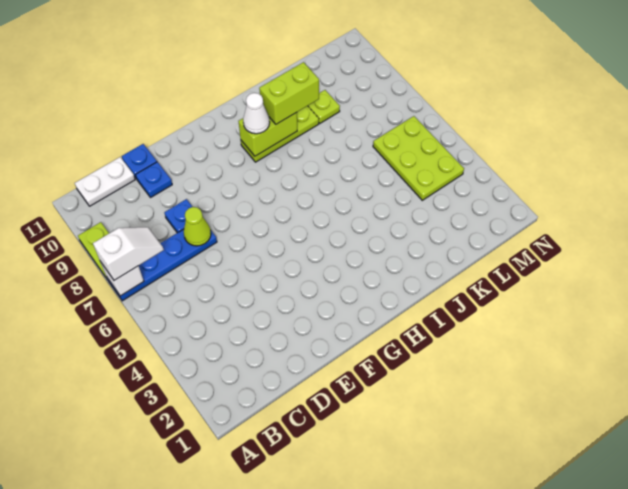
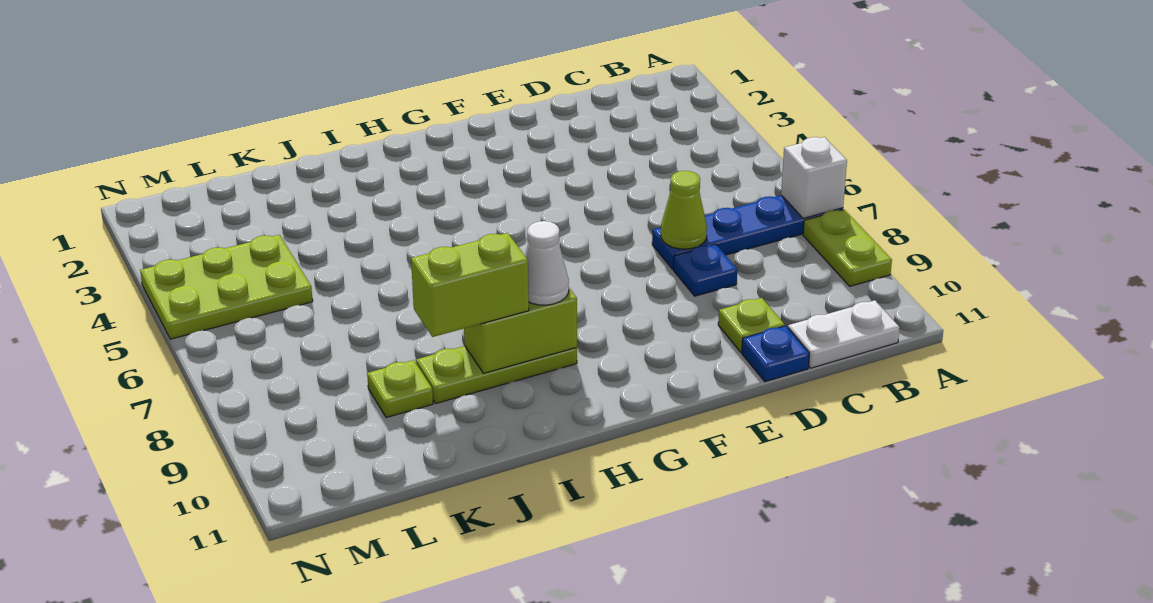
white slope A7:B7 level 3 top A -> none
blue plate D10 level 1 -> lime plate D10 level 1
lime plate L4:M6 level 1 -> lime plate L4:N5 level 1

